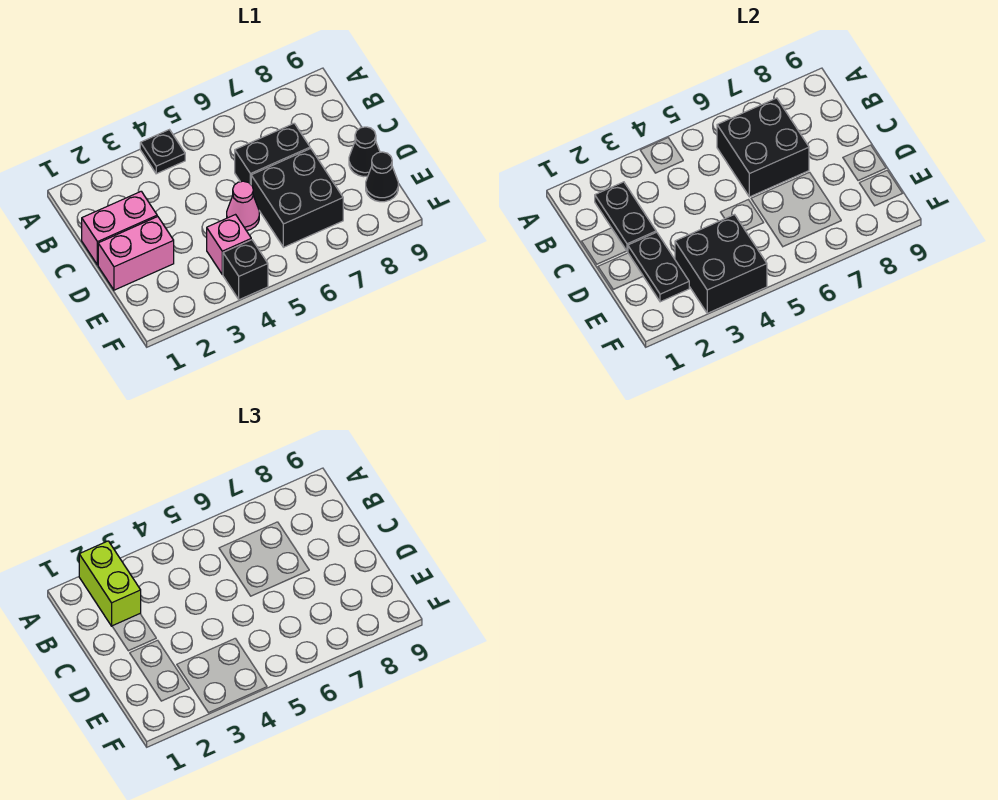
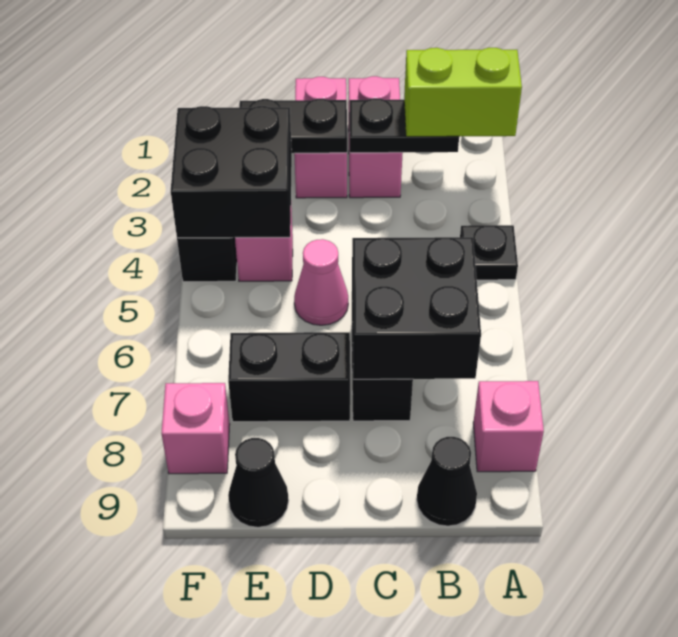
none -> pink brick A8 level 1
black brick D6:E7 level 1 -> black brick D7:E7 level 1
black cone D9 level 1 -> black cone B9 level 1
none -> pink brick F8 level 1

